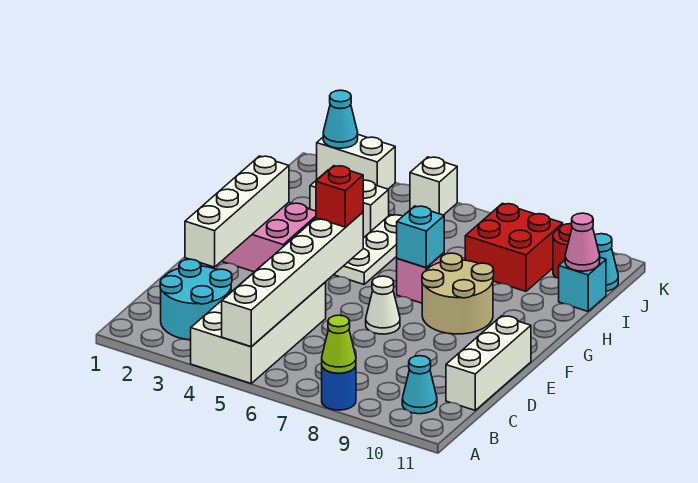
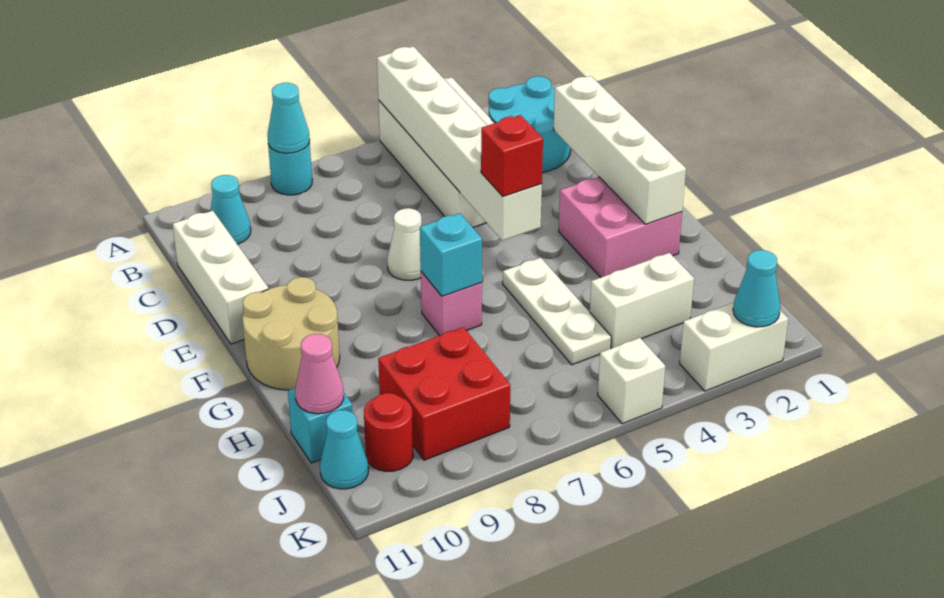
blue round brick A8 level 1 -> cyan round brick A8 level 1
lime cone A8 level 2 -> cyan cone A8 level 2
tan round brick F8:G9 level 1 -> tan round brick F10:G11 level 1

